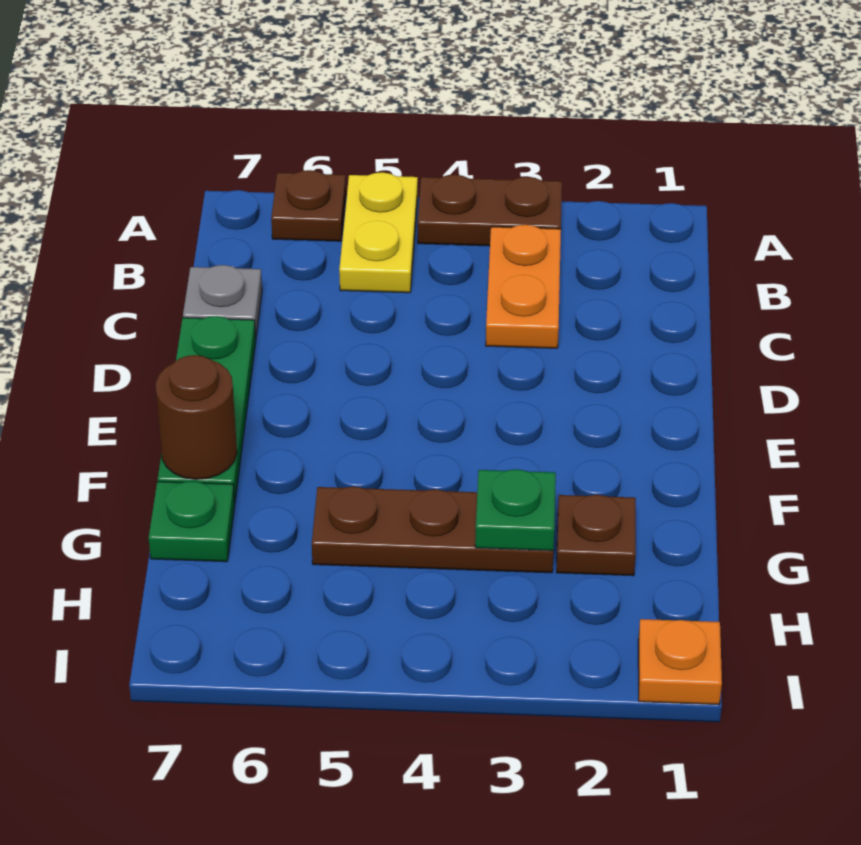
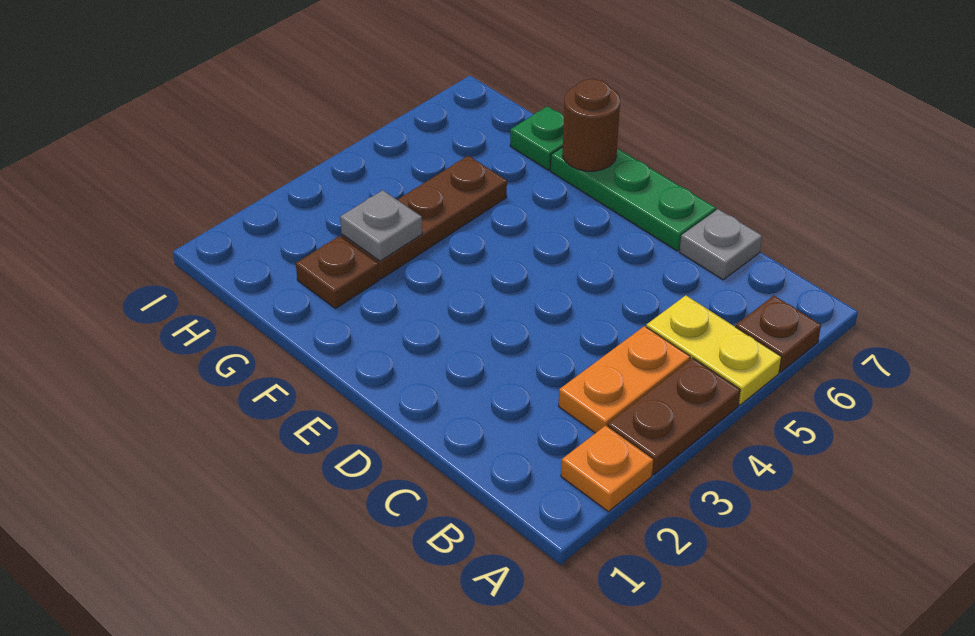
orange plate B3:C3 level 1 -> orange plate B3:B4 level 1
green plate G3 level 2 -> grey plate G3 level 2
orange plate I1 level 1 -> orange plate A2 level 1

